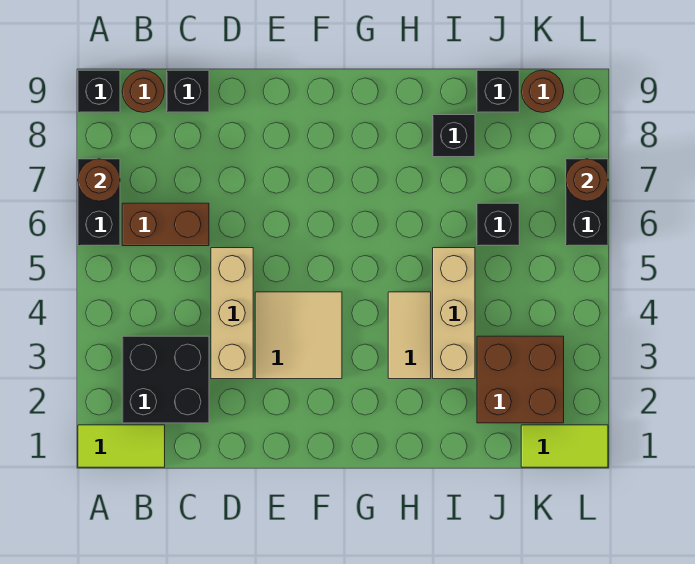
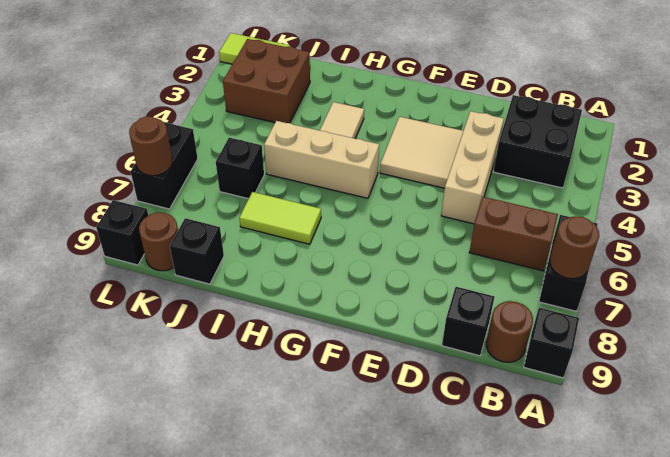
lime tile A1:B1 level 1 -> lime tile H7:I7 level 1
tan brick I3:I5 level 1 -> tan brick G5:I5 level 1
black brick I8 level 1 -> black brick L9 level 1

